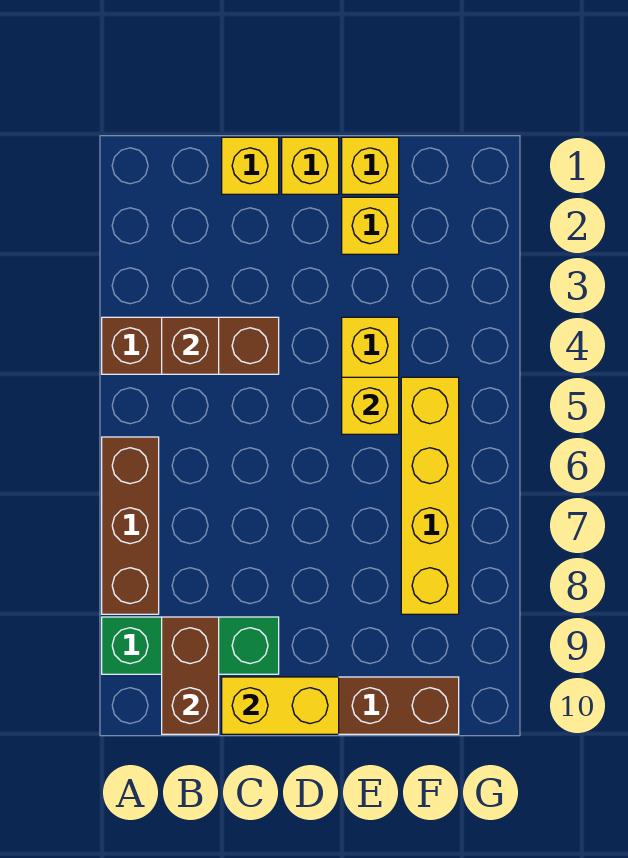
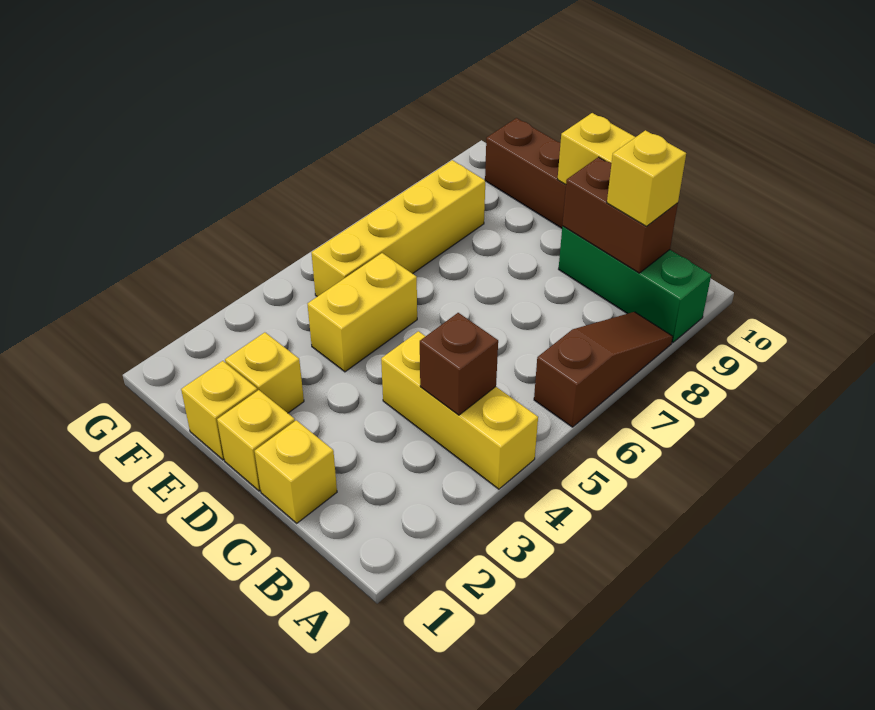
brown brick A4:C4 level 1 -> yellow brick A4:C4 level 1
brown brick A6:A8 level 1 -> brown slope A6:A8 level 1 top 6
brown brick B9:B10 level 2 -> brown brick B9:C9 level 2
yellow brick E5 level 2 -> yellow brick B9 level 3

